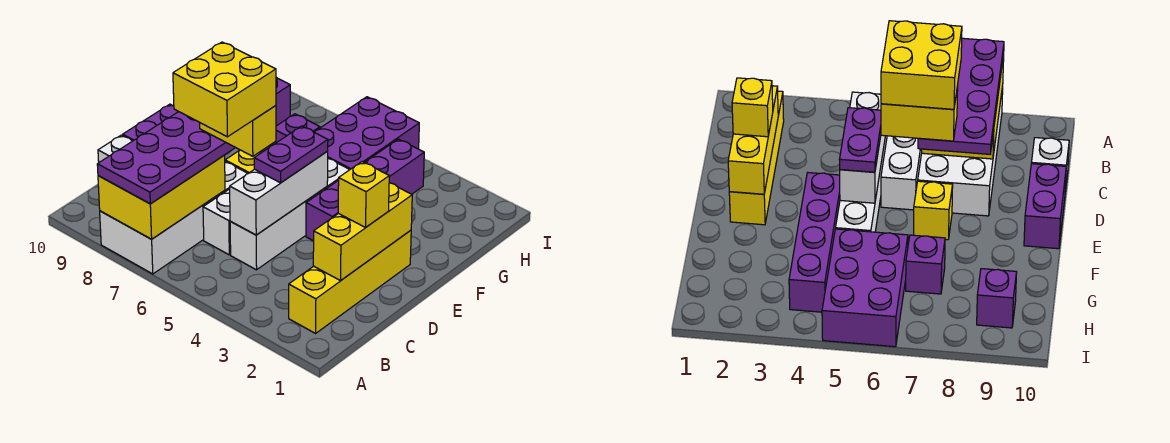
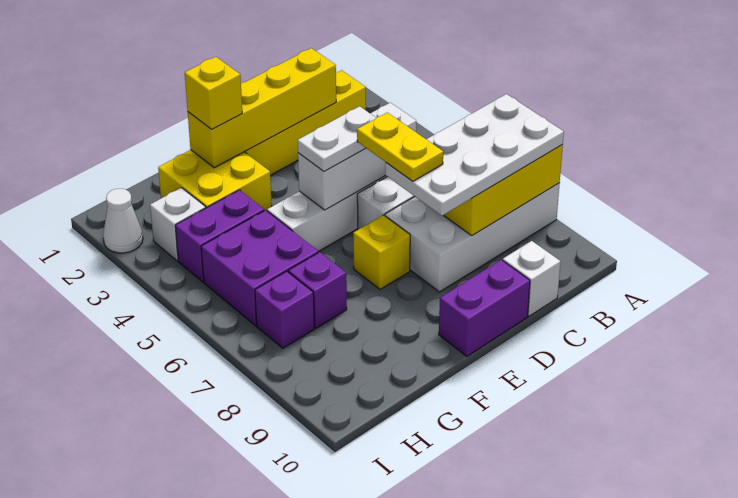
purple plate A7:D8 level 3 -> white plate A7:D8 level 3
yellow brick C2:E2 level 2 -> yellow brick C2:F2 level 2
yellow brick C6:D7 level 5 -> yellow brick F2:G3 level 1
yellow brick D2 level 3 -> yellow brick F2 level 3
purple plate D5:E5 level 3 -> white plate D5:E5 level 3
yellow brick D6:D7 level 4 -> yellow plate D6:D7 level 4
purple brick E4:H4 level 1 -> purple brick G4:H4 level 1
purple brick G5:I6 level 1 -> purple brick G5:H6 level 1
none -> white brick H3 level 1
purple brick H9 level 1 -> purple brick H7 level 1
none -> white cone I2 level 1

